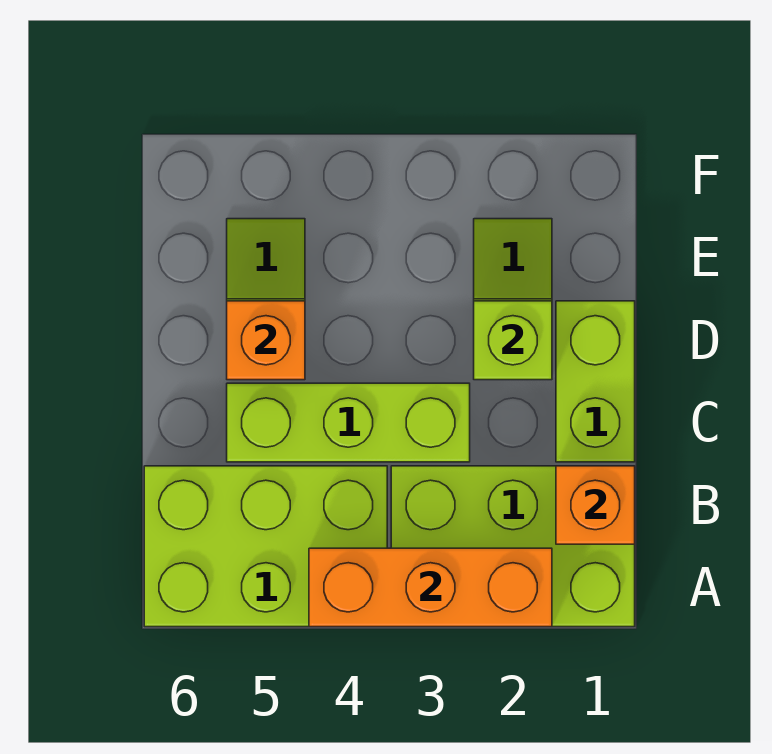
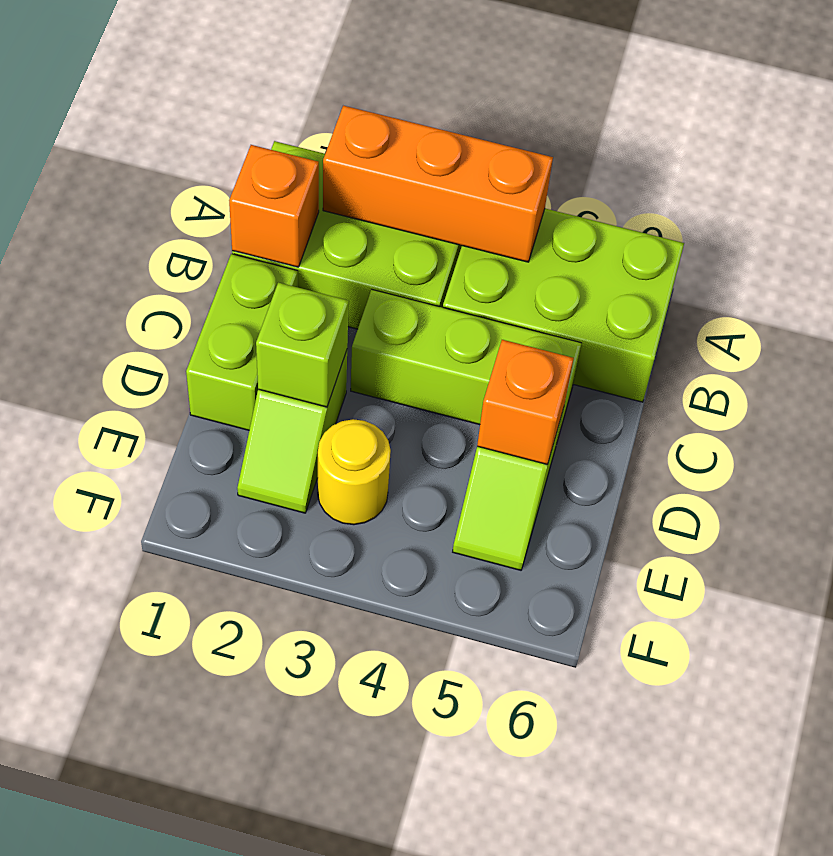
none -> yellow round brick E3 level 1

